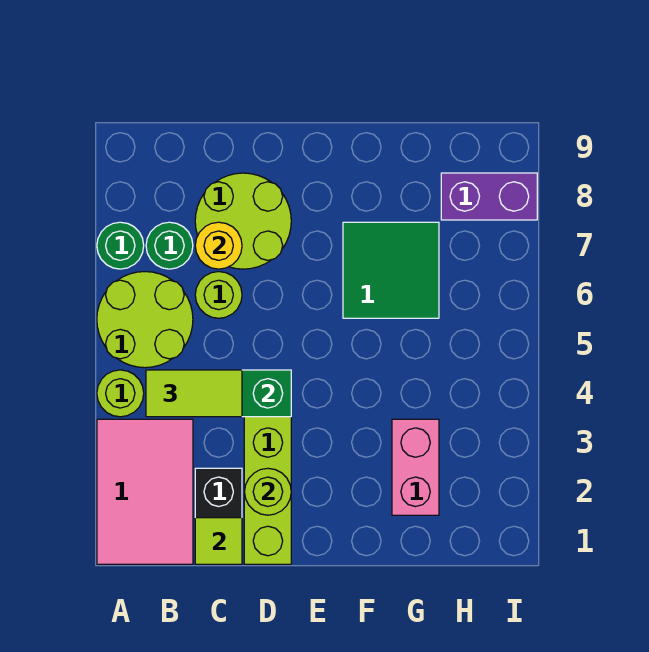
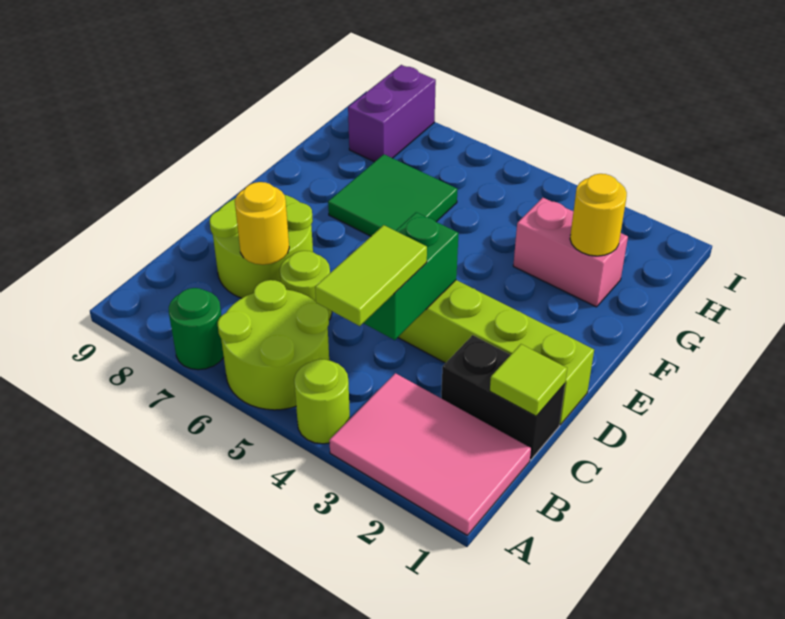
green round brick B7 level 1 -> none
lime round brick D2 level 2 -> none
none -> yellow round brick G2 level 2

